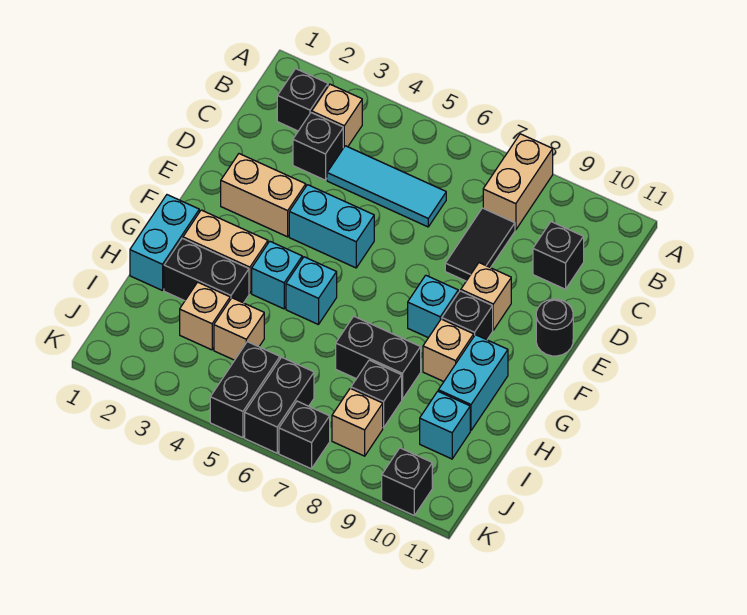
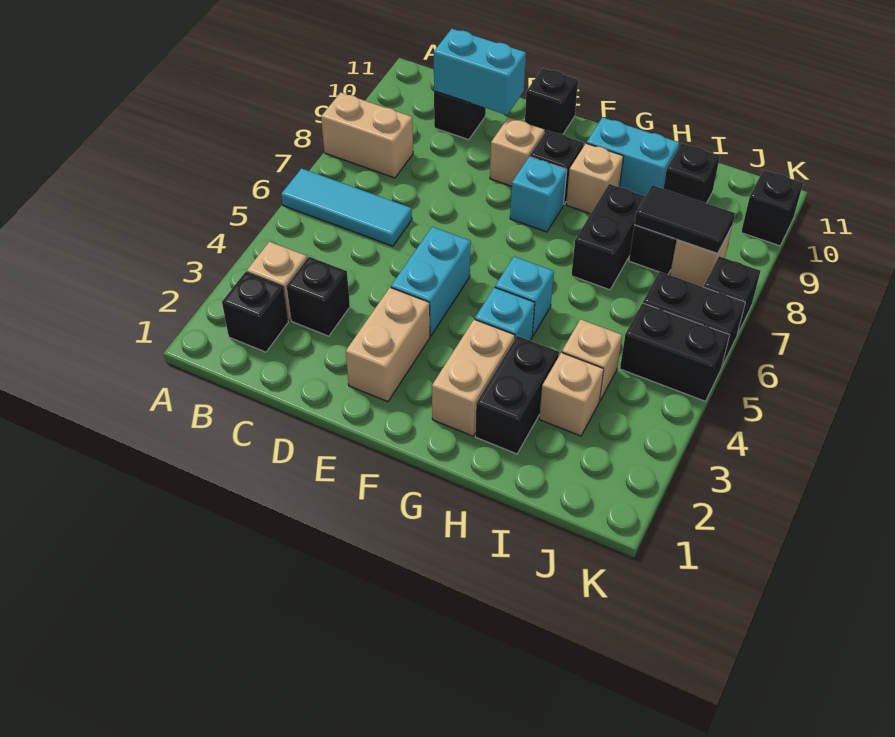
cyan tile C4:C6 level 1 -> cyan tile A6:C6 level 1
black tile C8:D8 level 1 -> black tile I8:J8 level 2
black round brick E11 level 1 -> black brick E11 level 1
cyan brick G1:H1 level 1 -> cyan brick C10:D10 level 2
cyan brick I10 level 1 -> black brick I10 level 1

